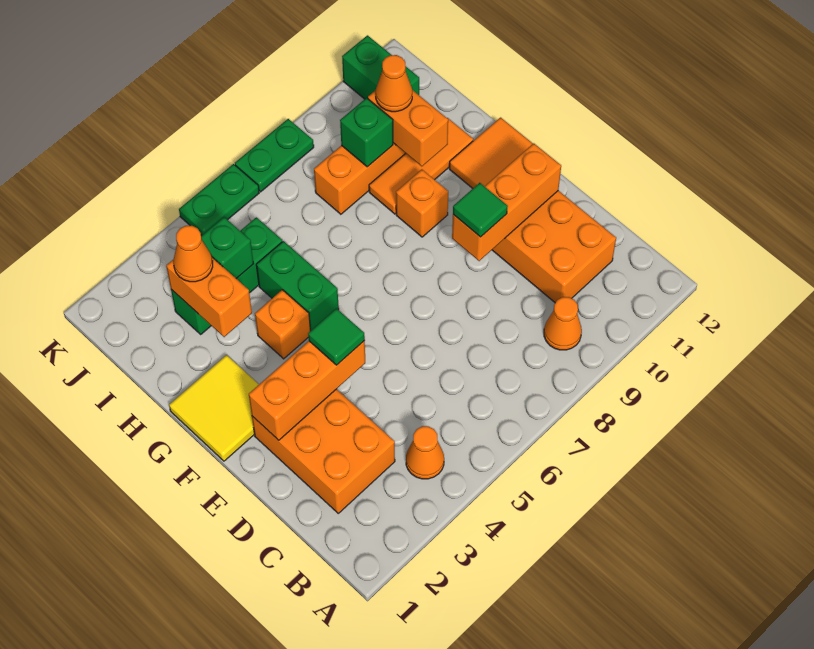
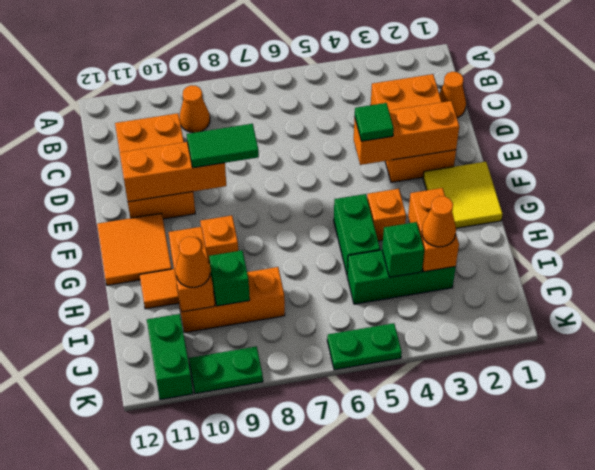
orange cone B4 level 1 -> orange cone C1 level 1
green tile E9 level 3 -> green tile E8:E9 level 3
green plate K7:K8 level 1 -> green plate K9:K10 level 1

